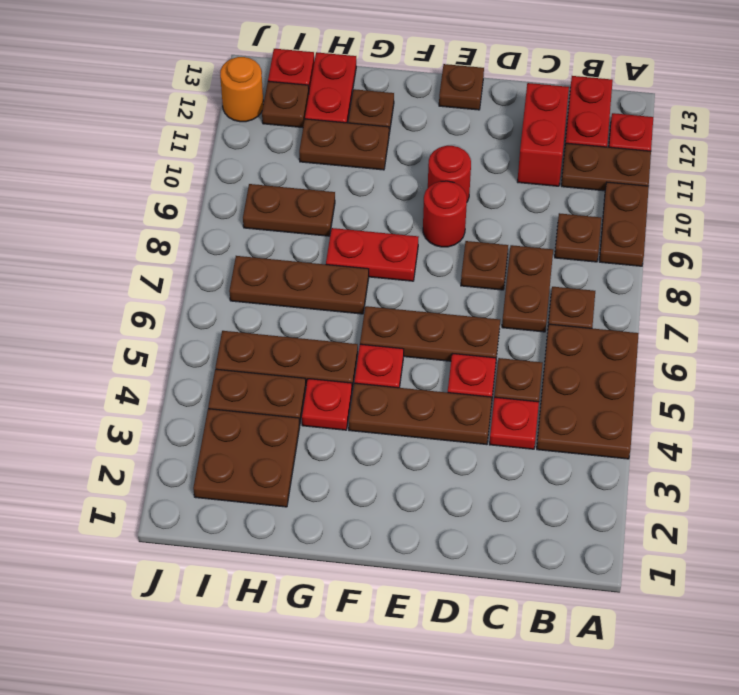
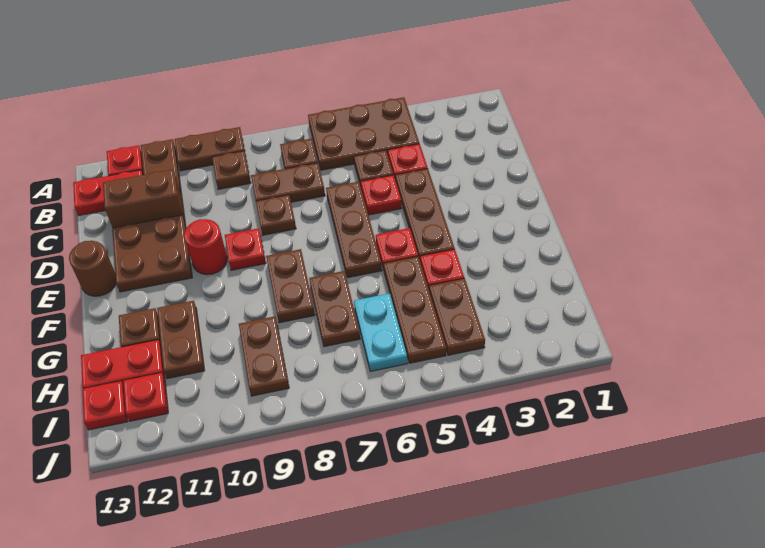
red brick C11:C12 level 1 -> brown brick C11:C12 level 1
red round brick E9 level 1 -> red plate E9 level 1
brown plate E13 level 1 -> brown round brick E13 level 1
red plate F8:G8 level 1 -> brown plate F8:G8 level 1
brown plate G7:I7 level 1 -> brown plate G7:H7 level 1
brown plate H2:I3 level 1 -> brown plate D11:E12 level 1
none -> cyan plate H6:I6 level 1
brown plate I12 level 1 -> red plate I12 level 1
orange round brick J12 level 1 -> none

